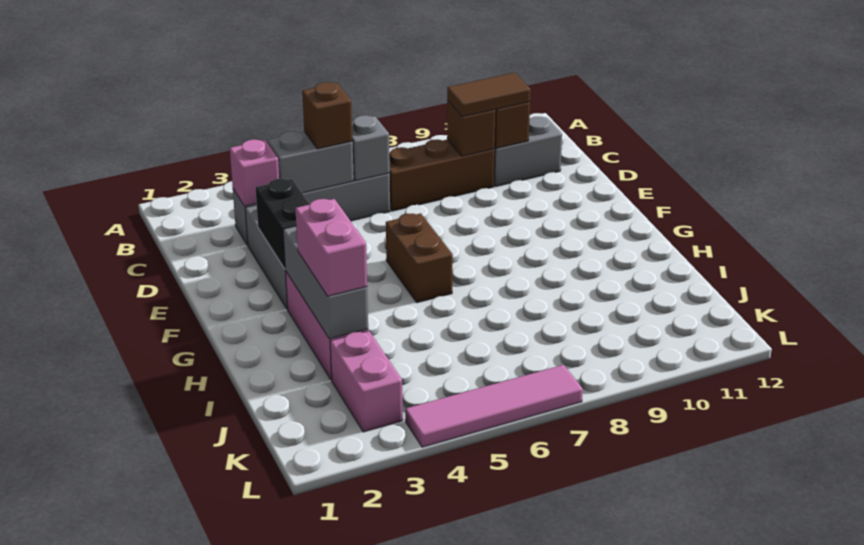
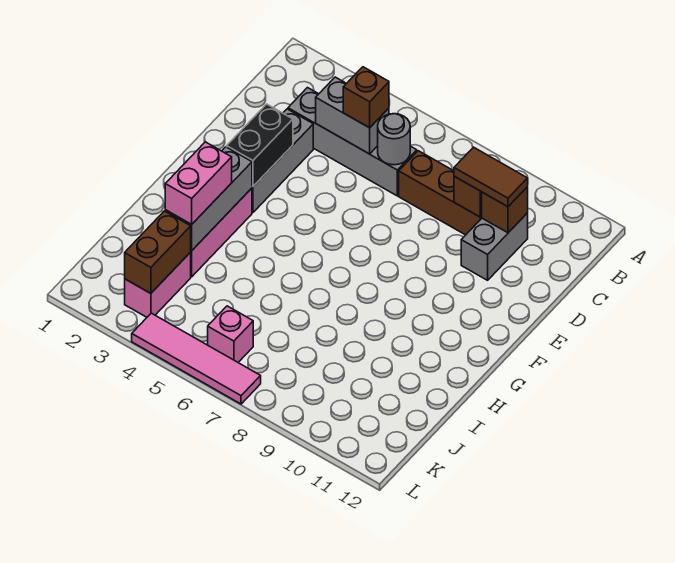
pink brick C3 level 2 -> pink brick K6 level 1
grey brick C6 level 2 -> grey round brick C6 level 2
grey brick C10:C11 level 1 -> grey brick C10:D10 level 1
brown brick F6:G6 level 1 -> brown brick J3:K3 level 2

